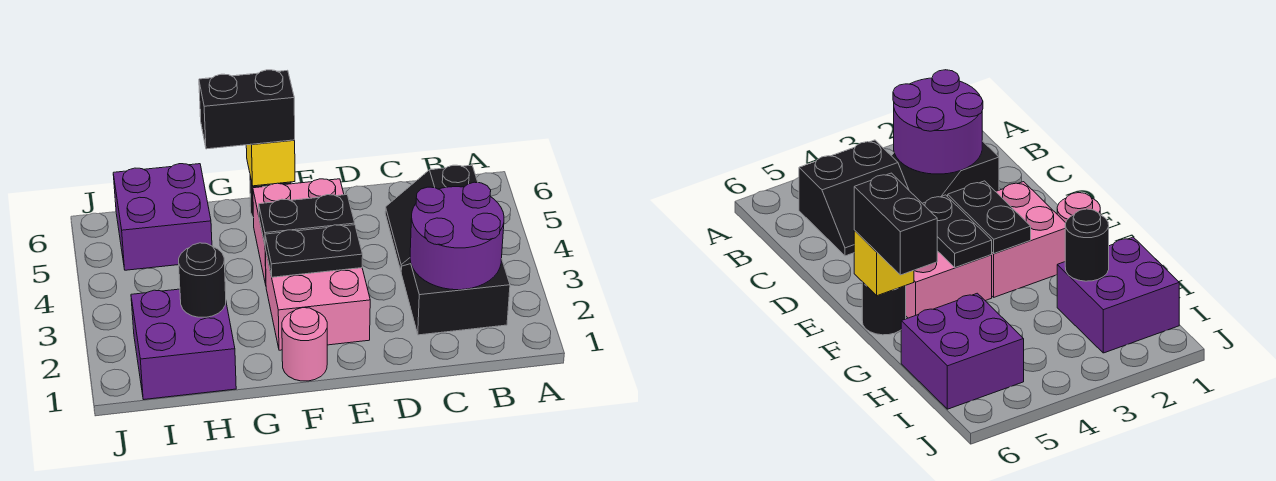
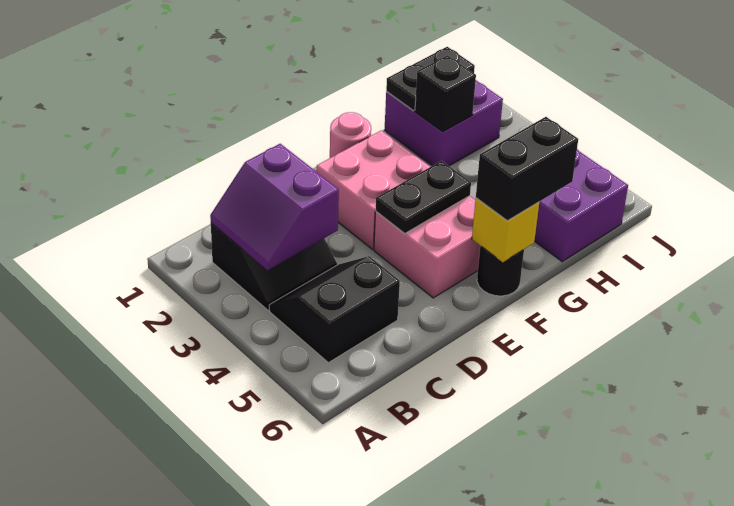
purple round brick B2:C3 level 2 -> purple slope B2:C3 level 2 top C
black slope B4:C5 level 1 top B -> black slope B4:C5 level 1 top 5
black plate E3:F3 level 2 -> black plate H1:I1 level 2
black round brick H2 level 2 -> black brick H2 level 2

